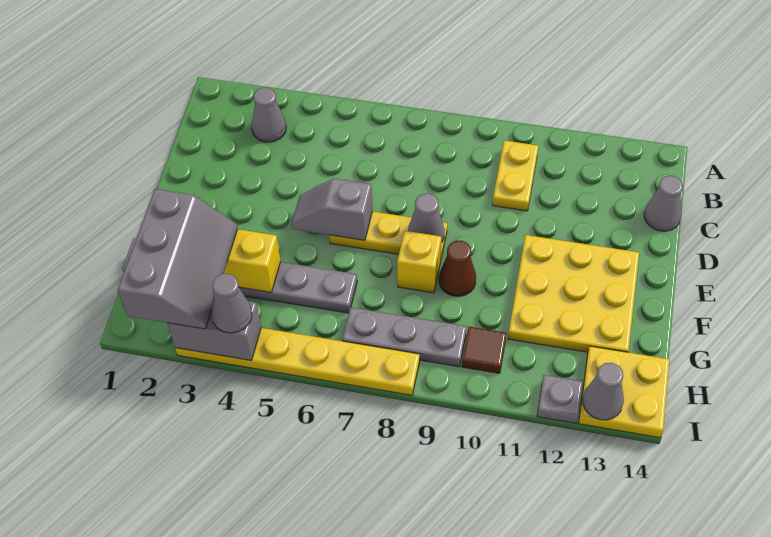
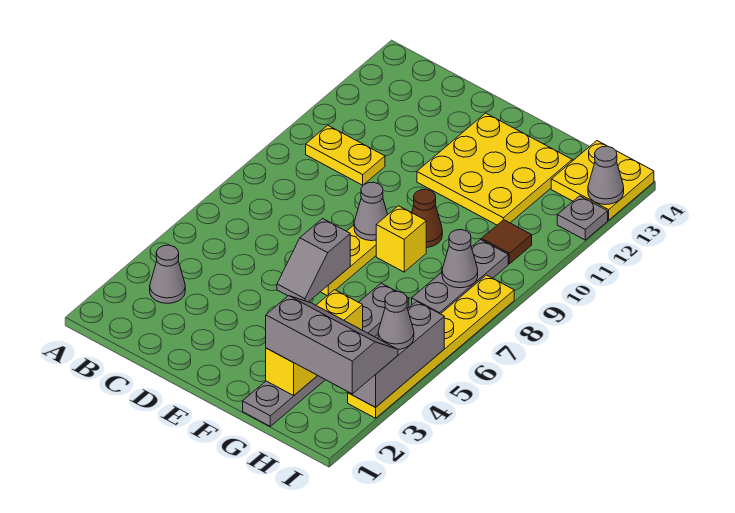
grey cone C14 level 1 -> grey cone H8 level 2
grey brick I3:I4 level 2 -> grey brick I3:I5 level 2

